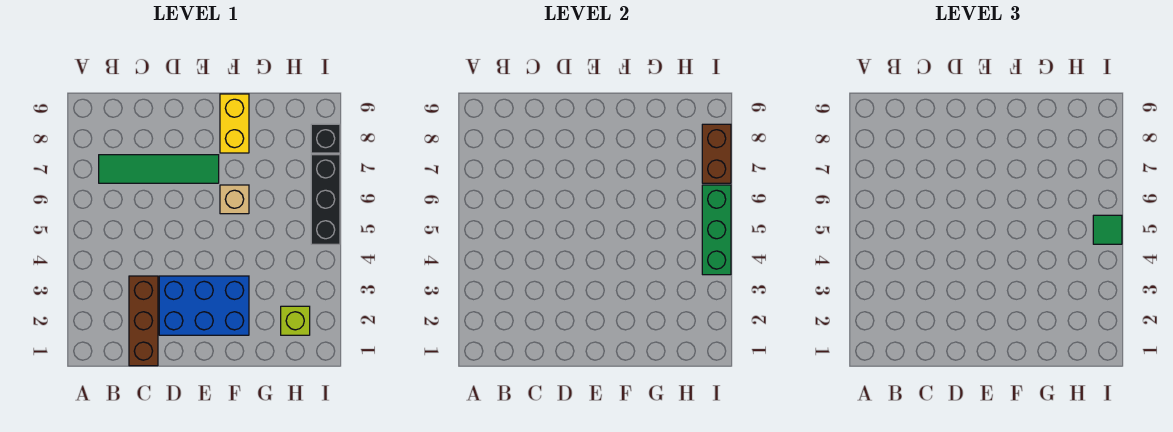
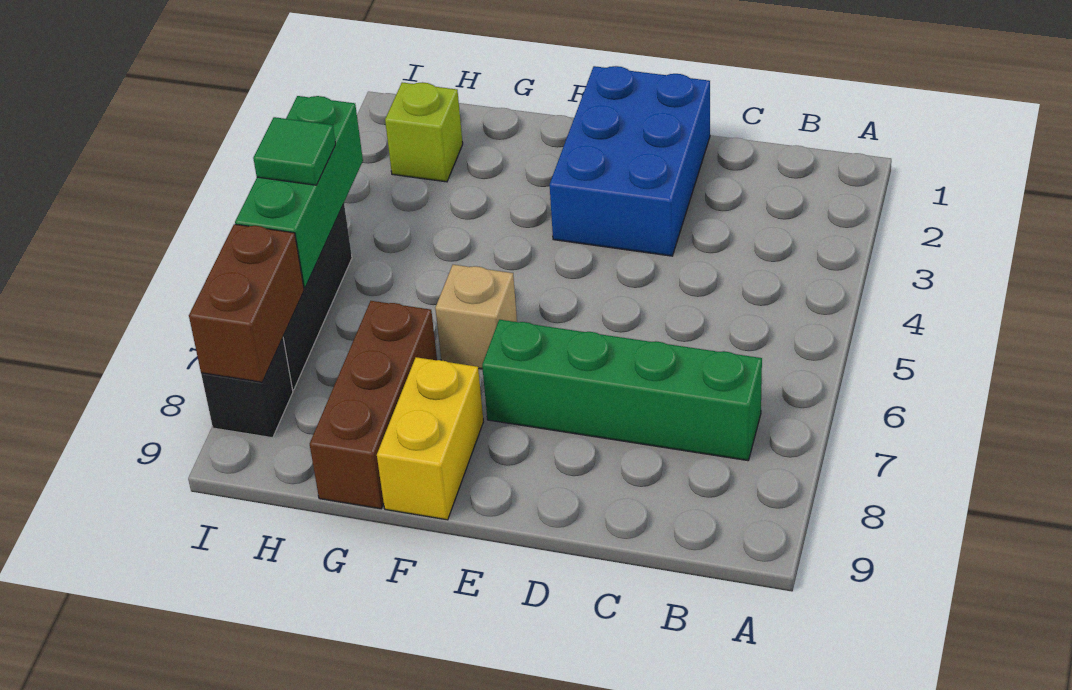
green tile B7:E7 level 1 -> green brick B7:E7 level 1
brown brick C1:C3 level 1 -> brown brick G7:G9 level 1
blue brick D2:F3 level 1 -> blue brick D1:E3 level 1

